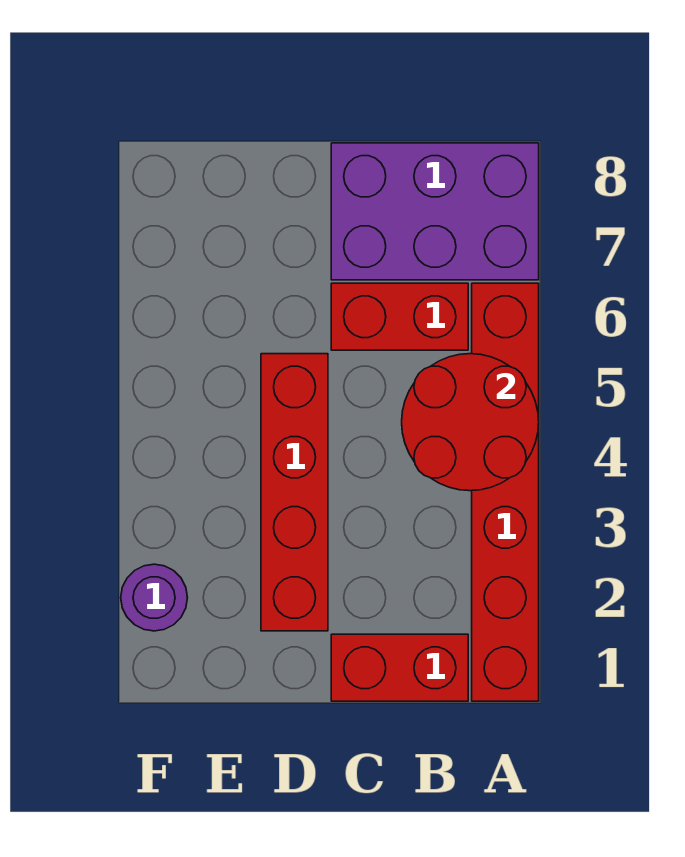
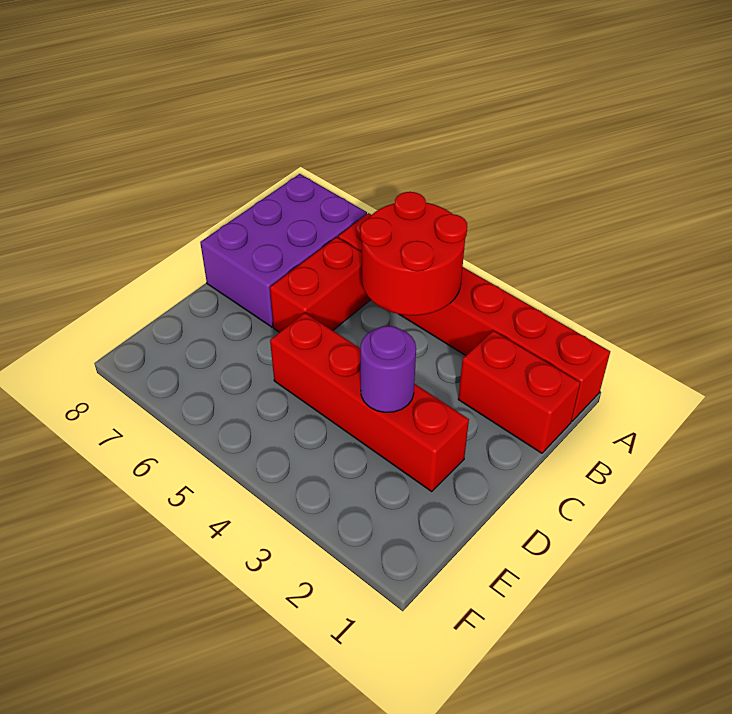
red brick B1:C1 level 1 -> red brick B1:B2 level 1
purple round brick F2 level 1 -> purple round brick D3 level 2

